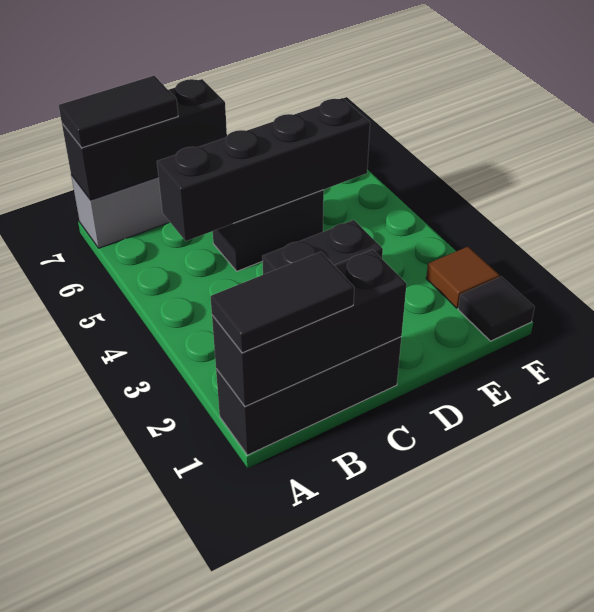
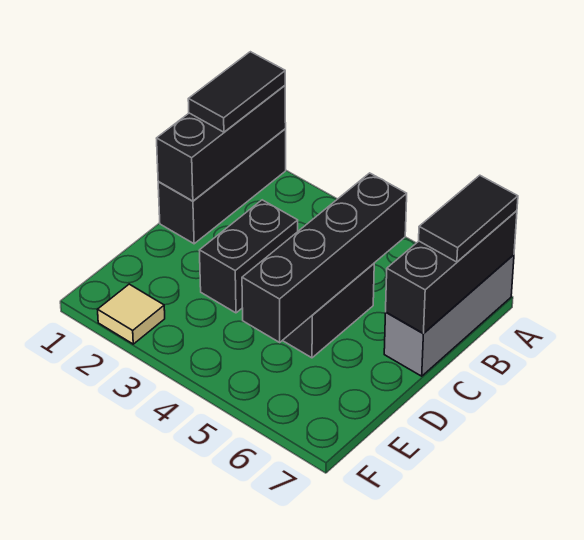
black tile F1 level 1 -> none
brown tile F2 level 1 -> tan tile F2 level 1

